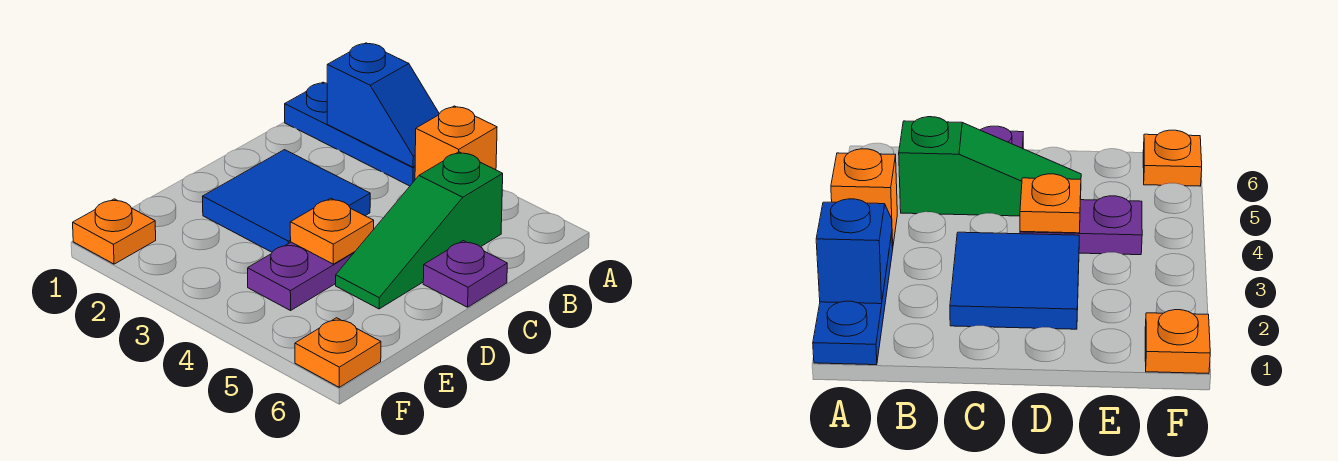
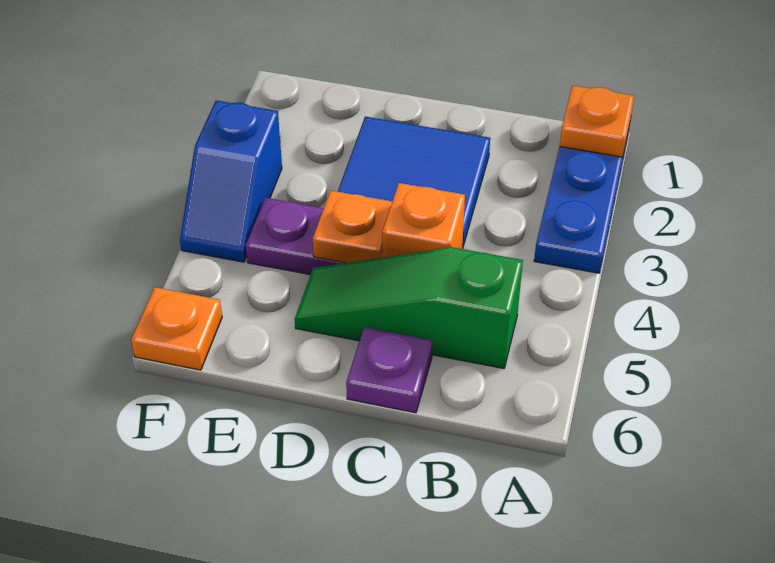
blue slope A2:A3 level 2 top 2 -> blue slope F3:F4 level 1 top 3
orange brick A4 level 1 -> orange brick C4 level 1
orange plate F1 level 1 -> orange plate A1 level 2

